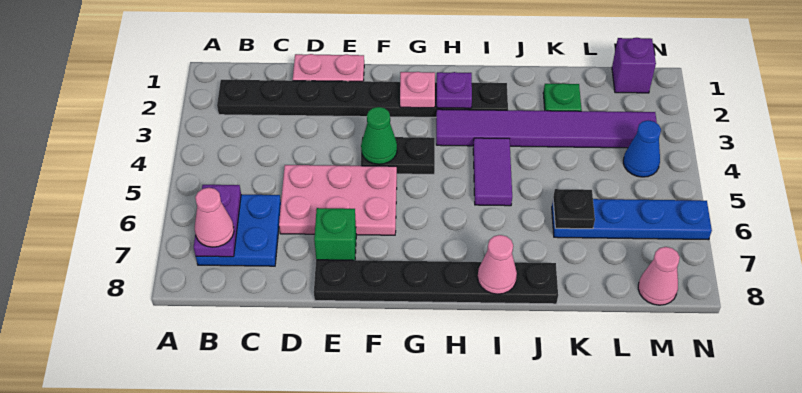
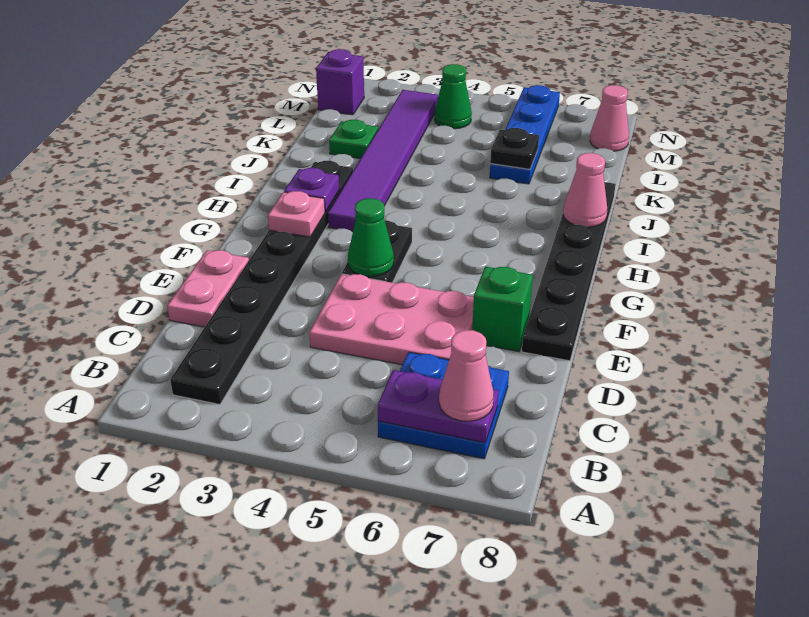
pink plate D5:F6 level 1 -> pink plate D4:E6 level 1
purple tile I4:I5 level 1 -> none
blue cone M4 level 1 -> green cone M4 level 1

